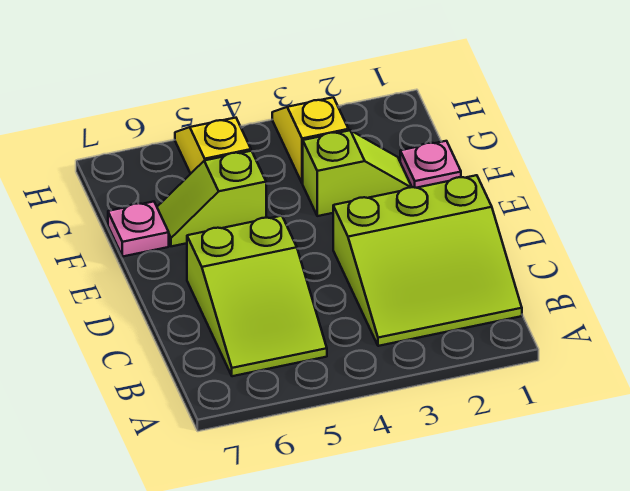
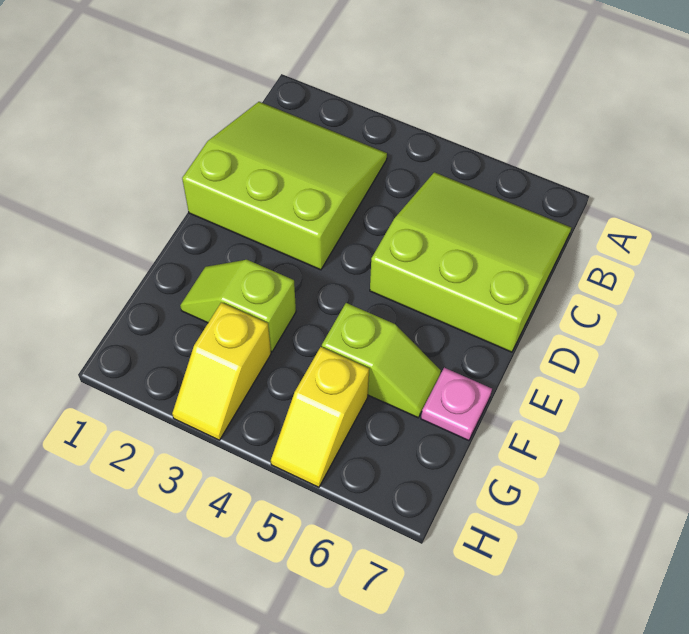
lime slope B5:D6 level 1 top D -> lime slope B5:D7 level 1 top D
pink plate F1 level 1 -> none

